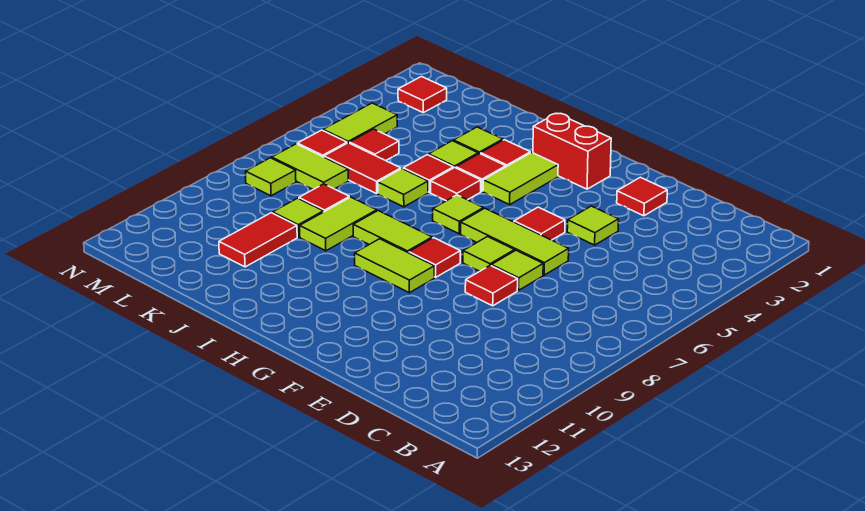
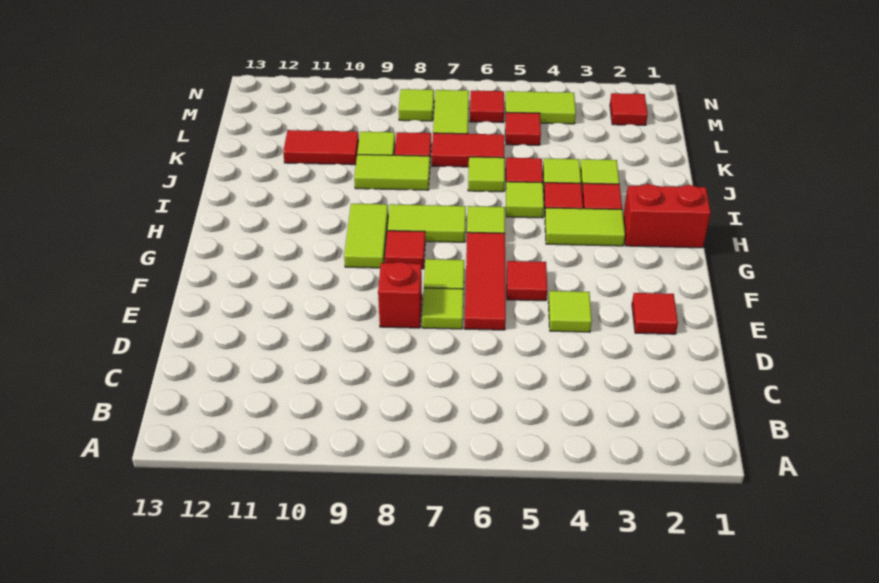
lime tile E6:G6 level 1 -> red tile E6:G6 level 1
red tile E8 level 1 -> red brick E8 level 1
red brick G2:H2 level 1 -> red brick H1:H2 level 1
lime tile H8:I8 level 1 -> lime tile H7:H8 level 1
red tile I5 level 1 -> lime tile I5 level 1
red tile K6:L6 level 1 -> red tile K6:K7 level 1

